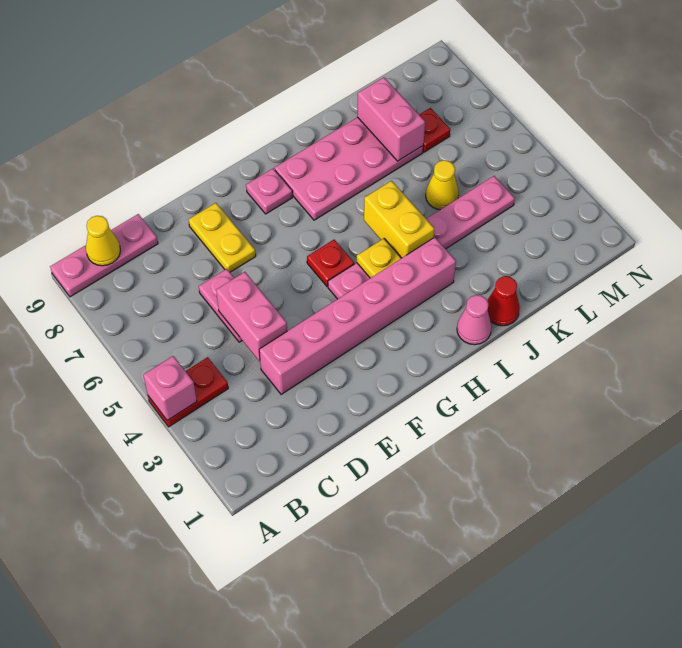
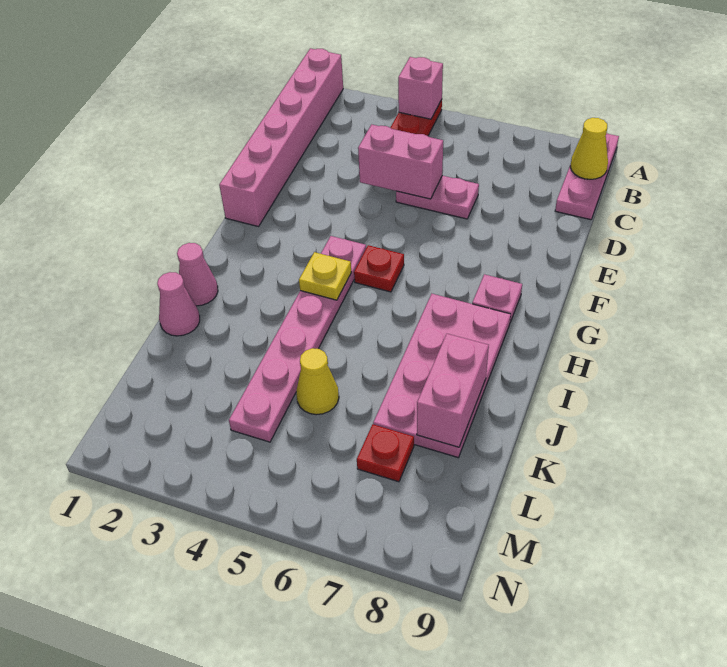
pink brick D3:I3 level 1 -> pink brick A1:F1 level 1
yellow plate E7:E8 level 1 -> none
yellow brick I4:I5 level 2 -> none
red cone J1 level 1 -> pink cone J1 level 1
pink brick K7:K8 level 2 -> pink brick J8:K8 level 2

